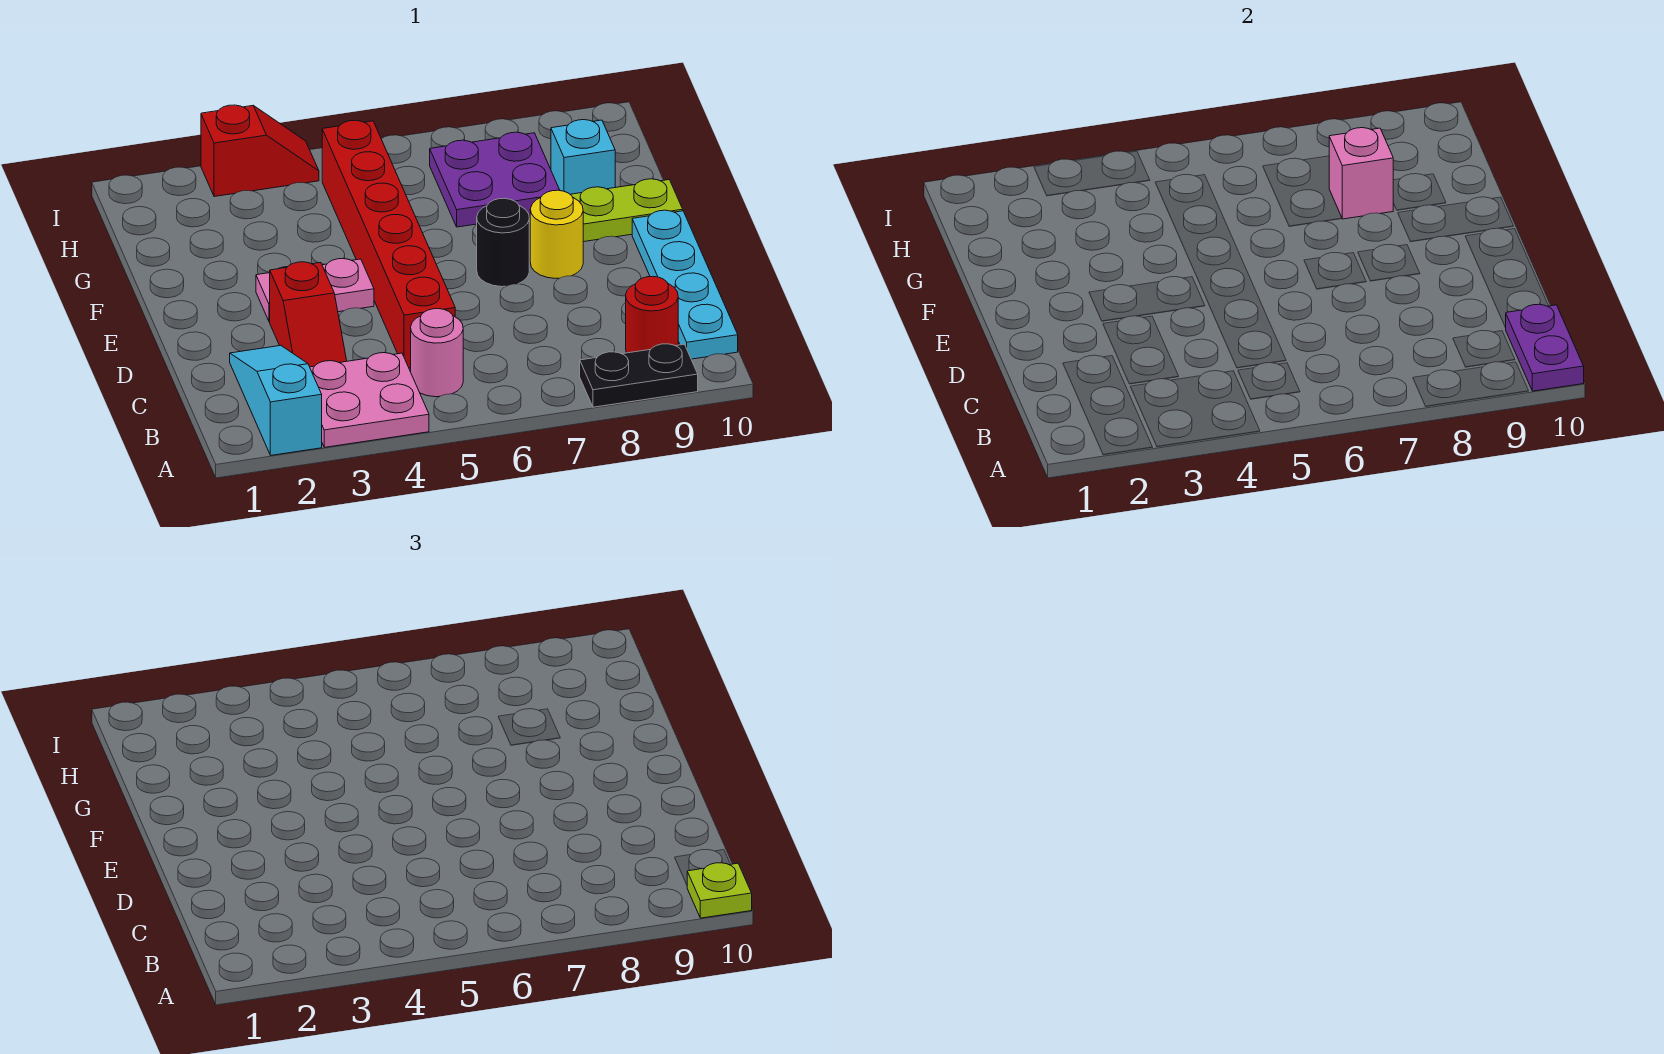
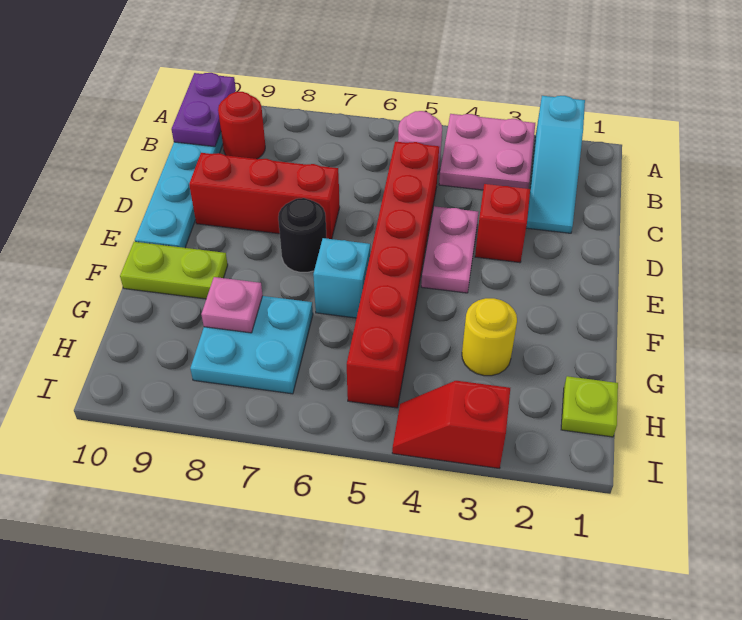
black plate A8:A9 level 1 -> none
lime plate A10 level 3 -> lime plate H1 level 1
none -> red brick D7:D9 level 1
pink plate E3:E4 level 1 -> pink plate D4:E4 level 1
yellow round brick E8 level 1 -> yellow round brick G3 level 1
purple plate G7:H8 level 1 -> cyan plate G7:H8 level 1
pink brick G8 level 2 -> pink plate G8 level 2
cyan brick G9 level 1 -> cyan brick F6 level 1

